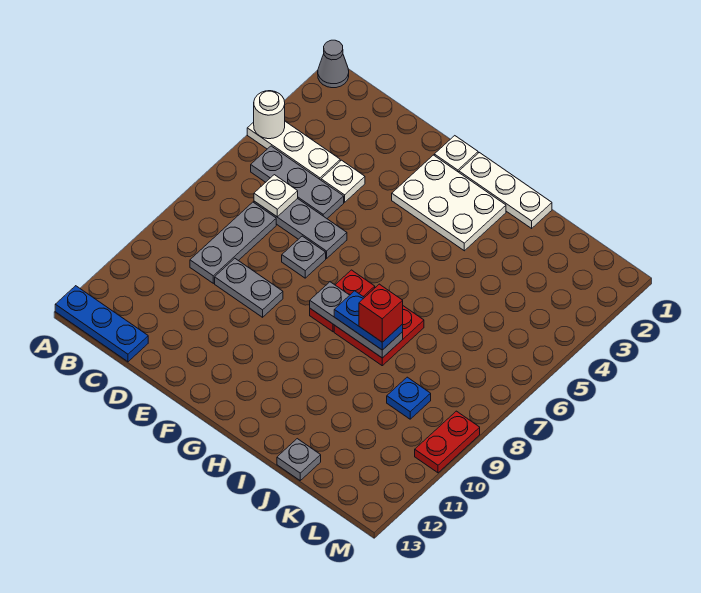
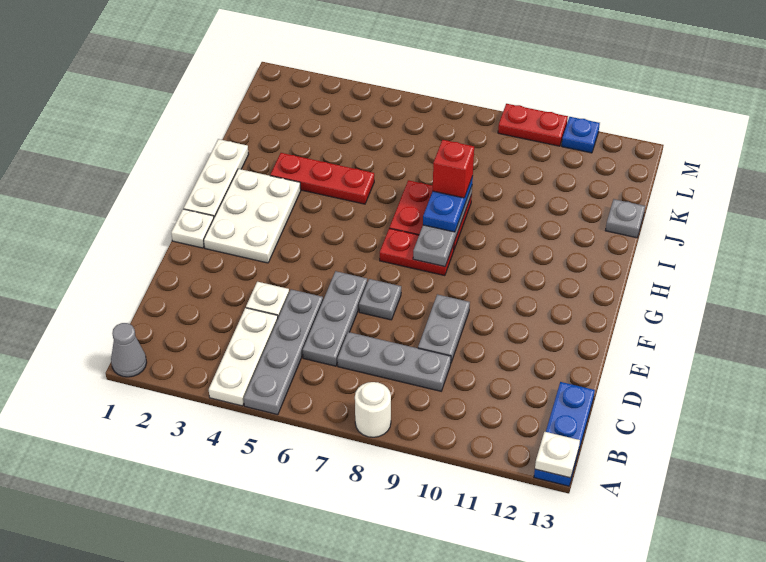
white round brick A4 level 2 -> white round brick A8 level 1
grey plate B5:D5 level 1 -> grey plate A5:D5 level 1
white plate C6 level 2 -> white plate A13 level 2
none -> red plate I3:I5 level 1
blue plate K9 level 1 -> blue plate M11 level 1

